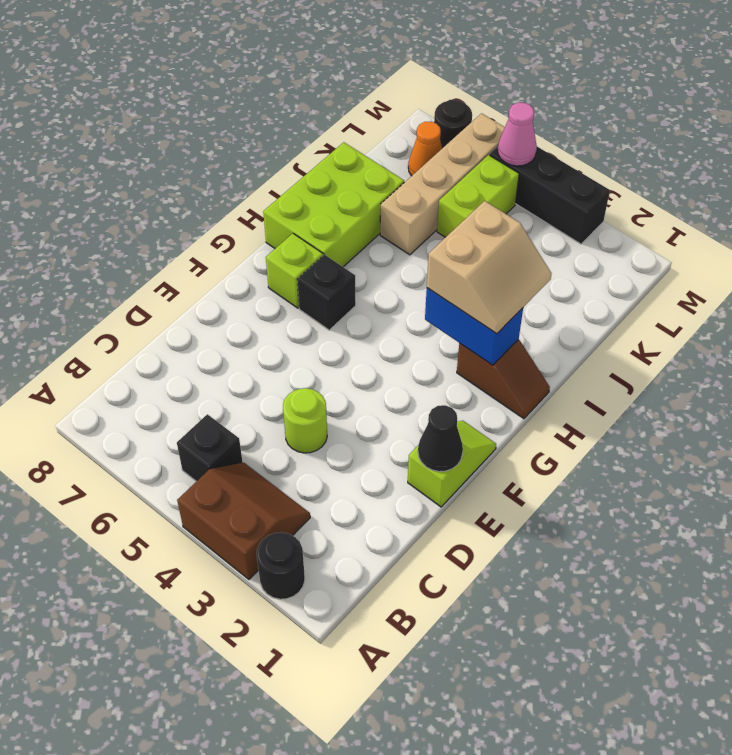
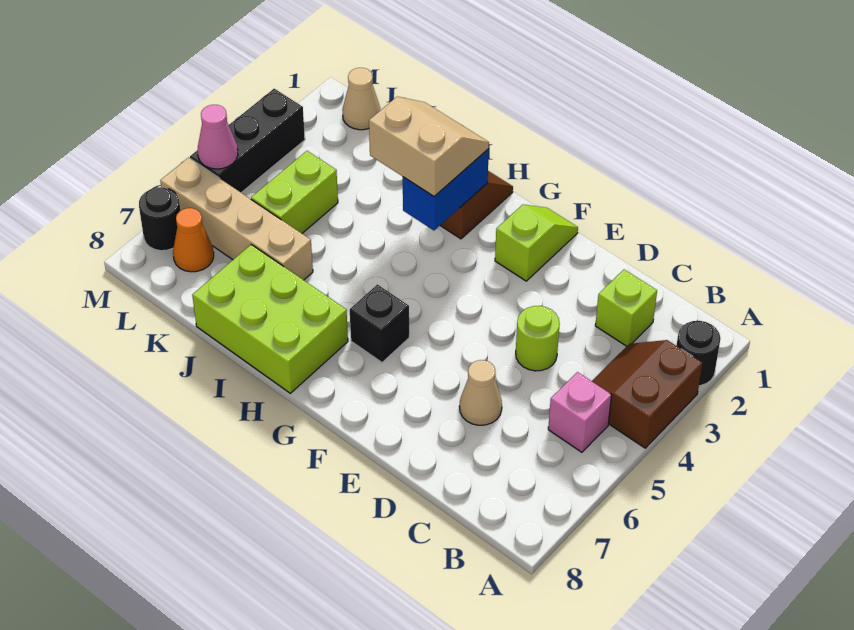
black brick B5 level 1 -> pink brick B5 level 1
none -> tan cone D6 level 1
lime slope E1:F1 level 1 top E -> lime slope F1:F2 level 1 top 2
black cone E1 level 2 -> none
lime brick G7 level 1 -> lime brick C2 level 1
lime brick K5:L5 level 1 -> lime brick K4:K5 level 1
none -> tan cone L1 level 1

